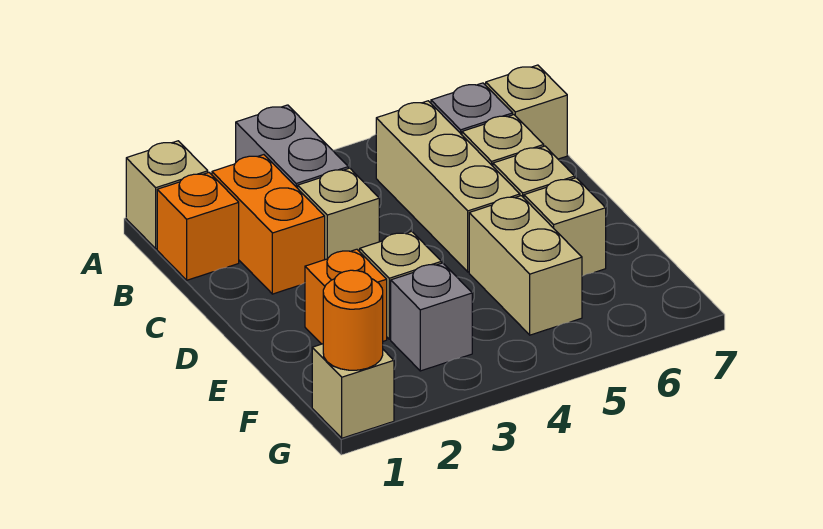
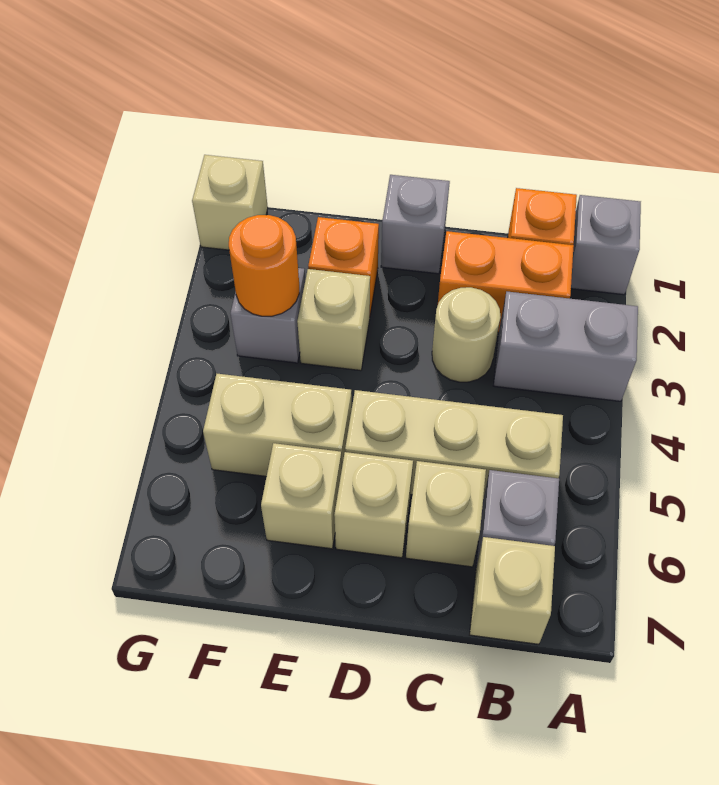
tan brick A1 level 1 -> grey brick A1 level 1
tan brick C3 level 1 -> tan round brick C3 level 1
none -> grey brick D1 level 1
orange round brick G1 level 2 -> orange round brick F3 level 2

